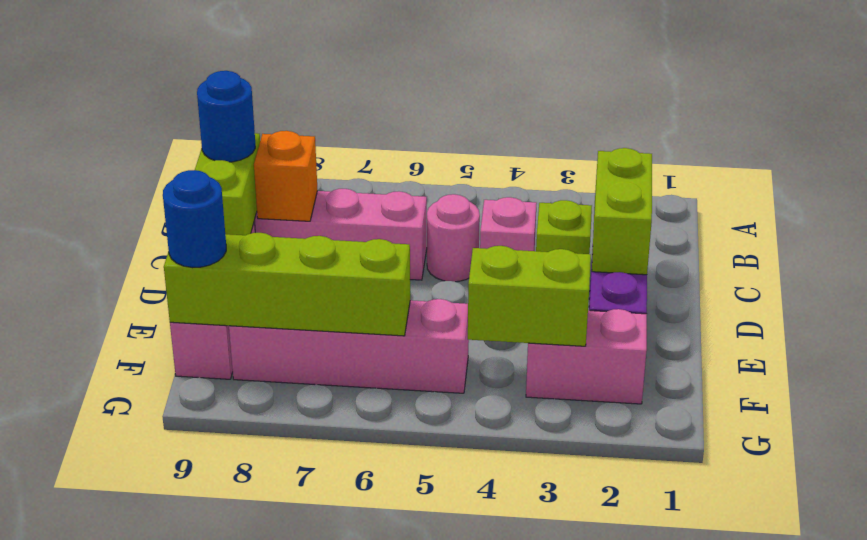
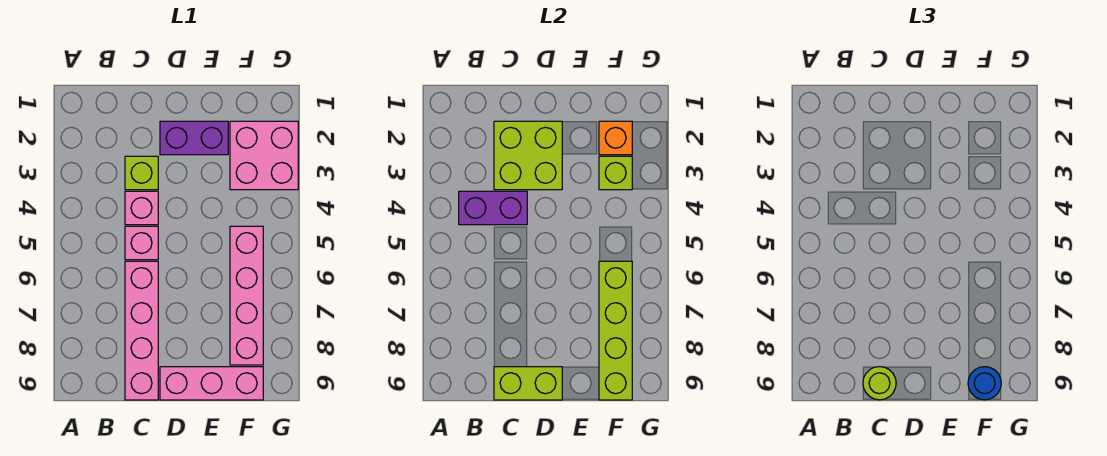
none -> purple brick B4:C4 level 2
lime brick C2:D2 level 2 -> lime brick C2:D3 level 2
pink round brick C5 level 1 -> pink brick C5 level 1
orange brick C8 level 2 -> orange brick F2 level 2
blue round brick C9 level 3 -> lime round brick C9 level 3
pink brick F2:F3 level 1 -> pink brick F2:G3 level 1
lime brick F3:F4 level 2 -> lime brick F3 level 2

